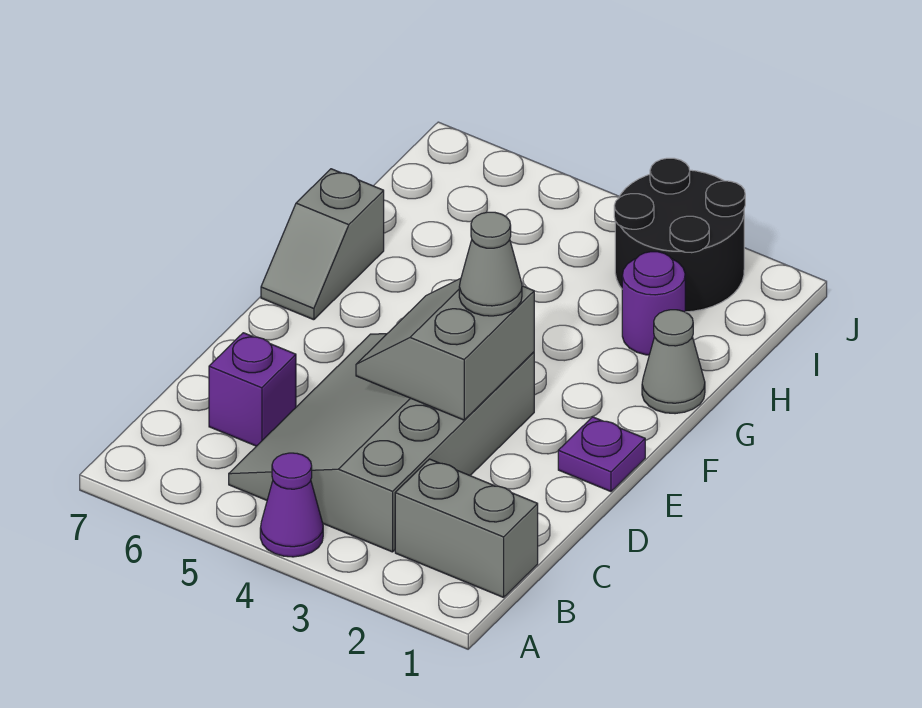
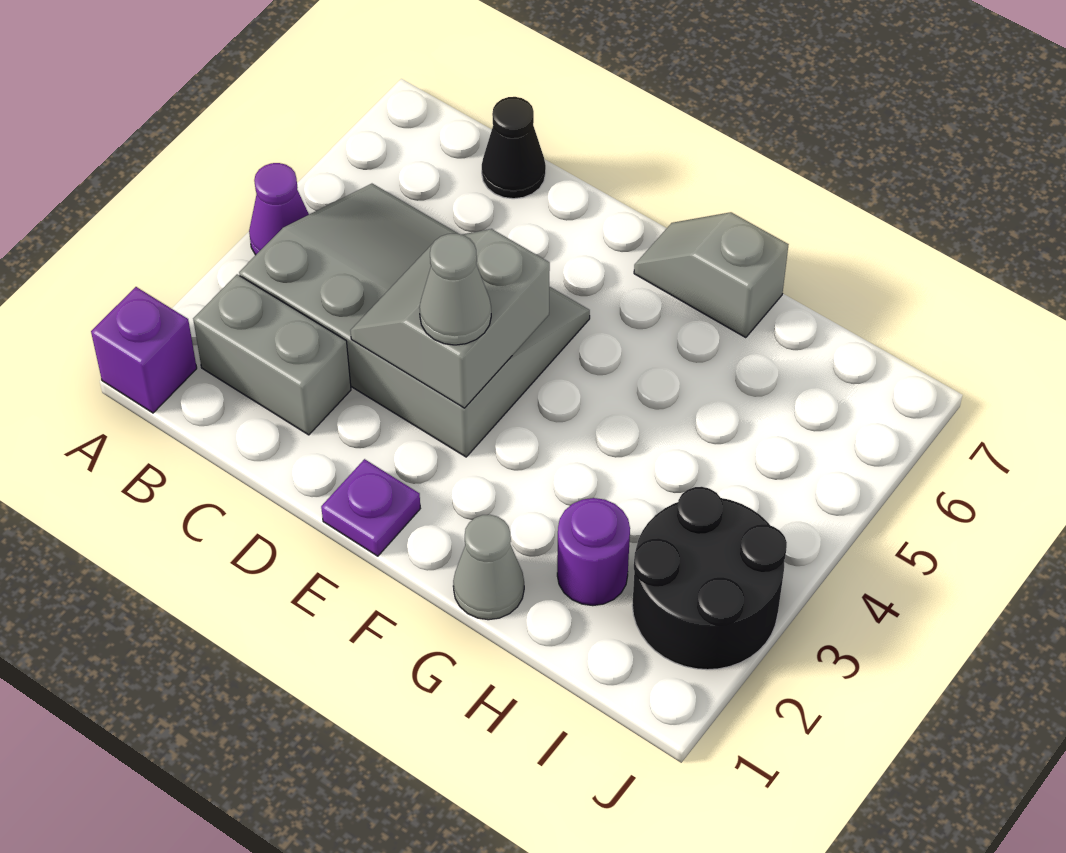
grey brick B1:B2 level 1 -> grey brick B2:C2 level 1
purple brick C6 level 1 -> purple brick A1 level 1
none -> black cone C7 level 1
grey slope D3:E4 level 2 top 3 -> grey slope D3:E4 level 2 top E

